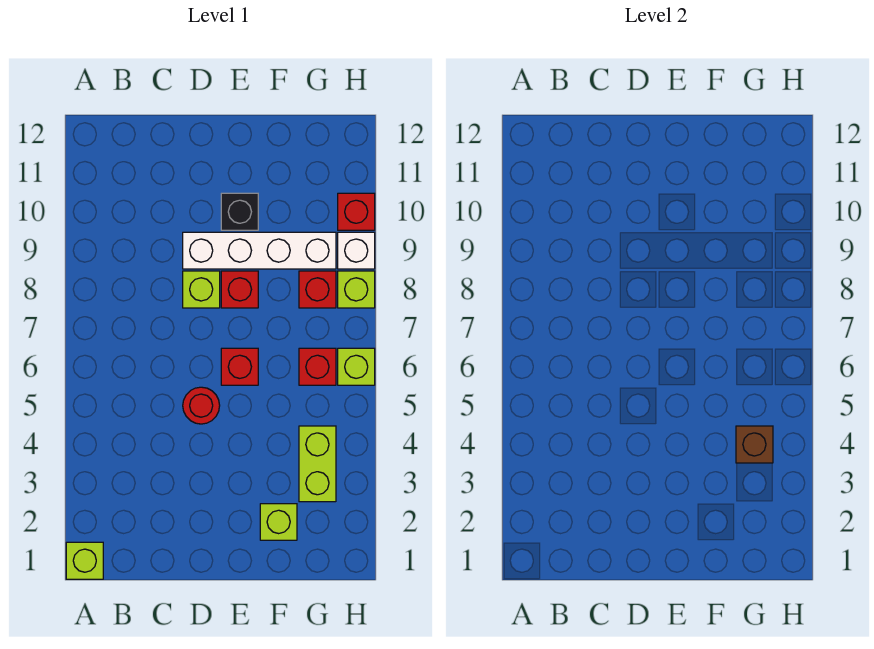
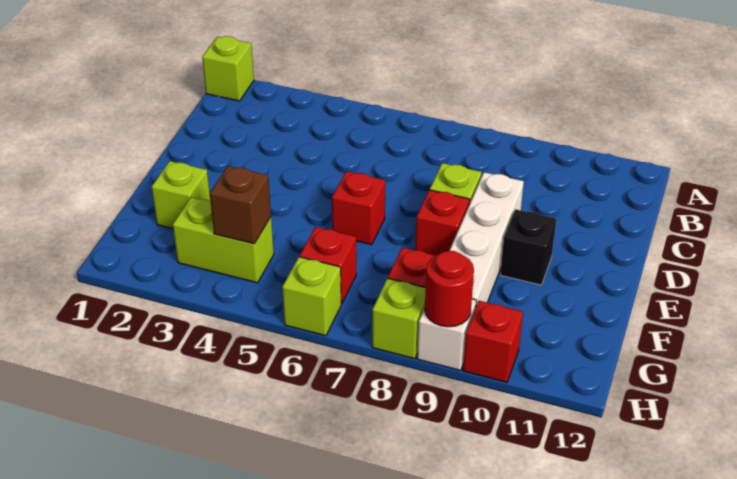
red round brick D5 level 1 -> red round brick H9 level 2

